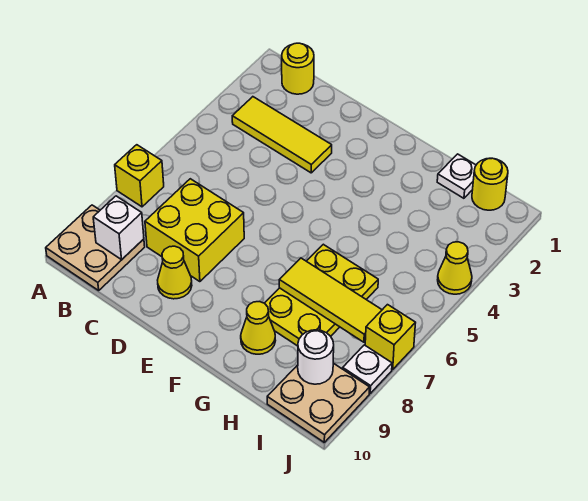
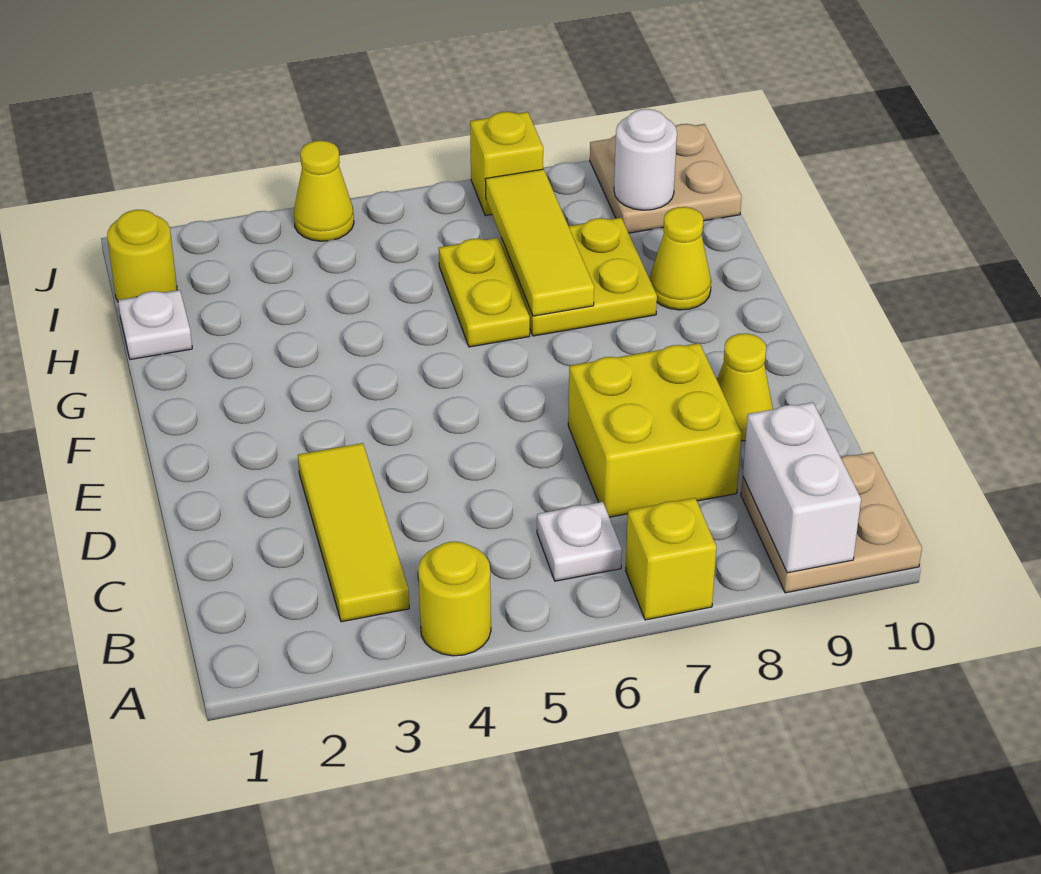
yellow round brick B1 level 1 -> yellow round brick A4 level 1
white brick B9 level 2 -> white brick A9:B9 level 2
white plate J8 level 1 -> white plate B6 level 1

